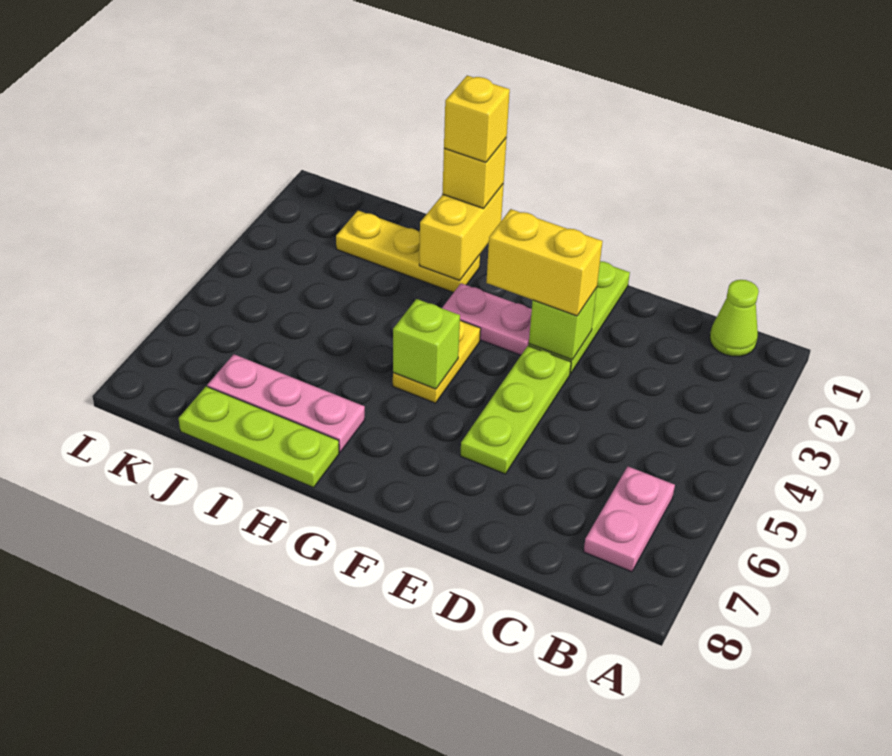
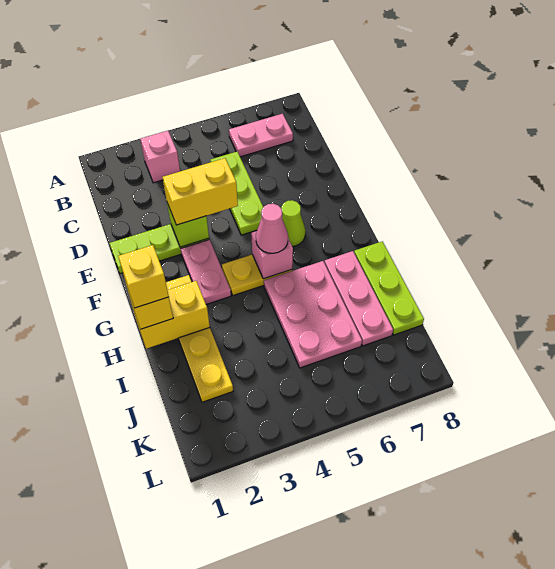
lime cone B1 level 1 -> lime cone F6 level 1
none -> pink brick B3 level 1
yellow brick E3:F3 level 3 -> yellow brick E3:E4 level 3
lime plate E4:E6 level 1 -> lime plate C5:E5 level 1
lime brick G5 level 2 -> pink brick G5 level 2
none -> pink cone G5 level 3
yellow plate H2:J2 level 1 -> yellow plate G2:J2 level 1
none -> pink plate H5:J6 level 1

